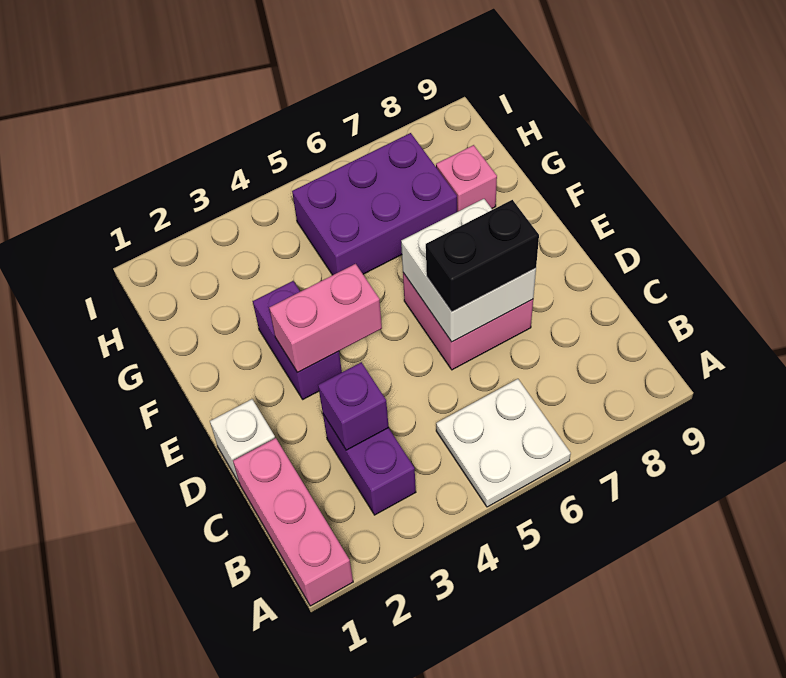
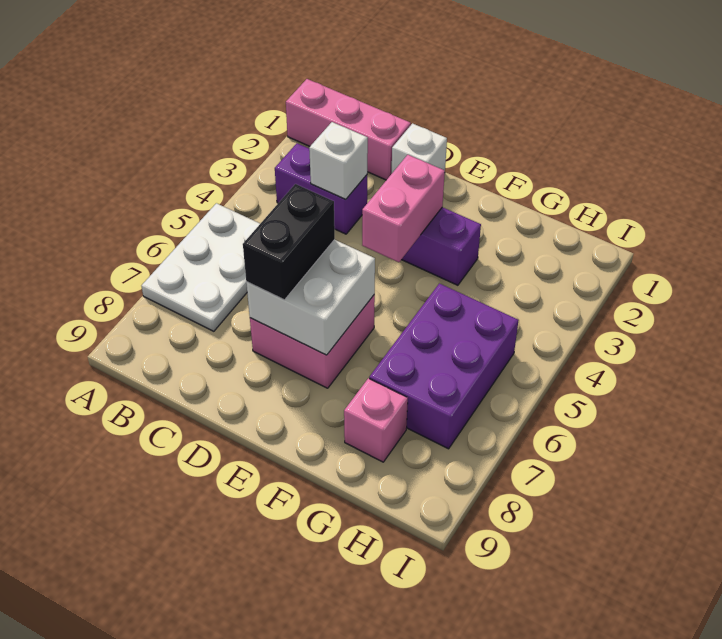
white plate A5:B6 level 1 -> white plate A5:B7 level 1
purple brick C3 level 2 -> white brick C3 level 2

